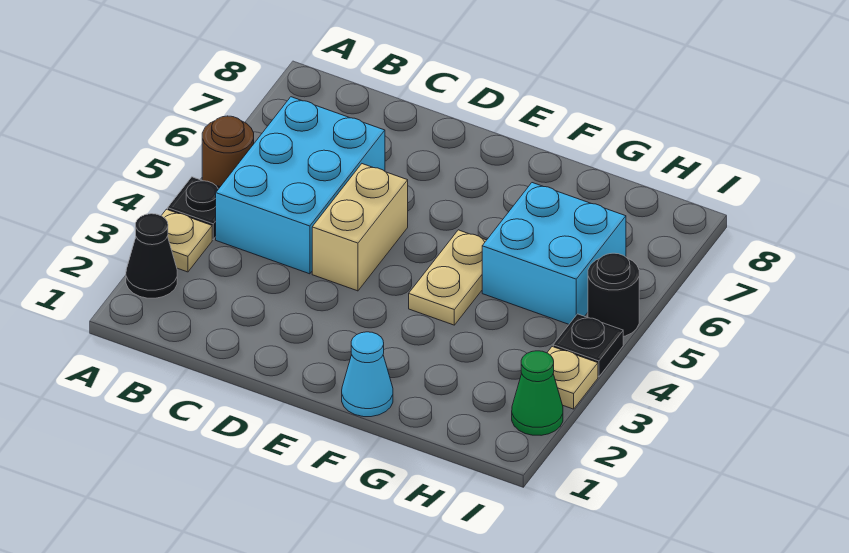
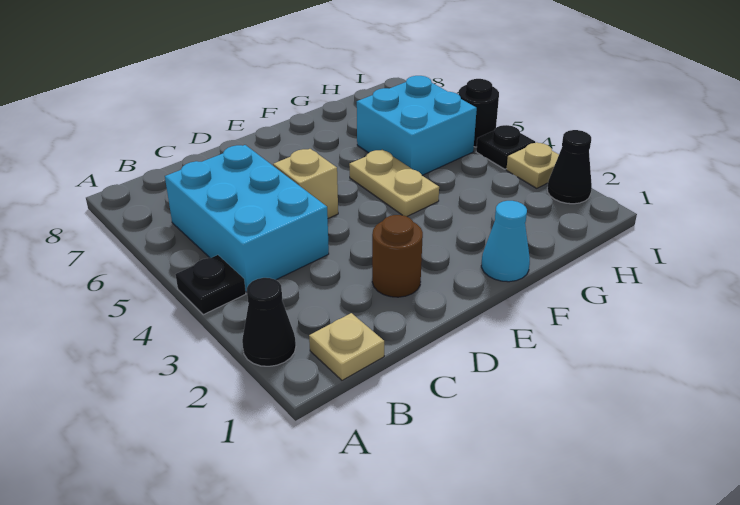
tan plate A3 level 1 -> tan plate B1 level 1
brown round brick A5 level 1 -> brown round brick D2 level 1
tan brick D4:D5 level 1 -> tan brick D5 level 1
green cone I2 level 1 -> black cone I2 level 1

